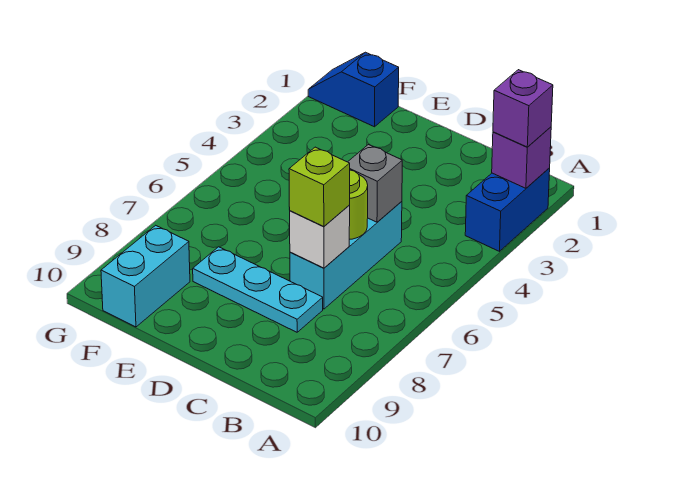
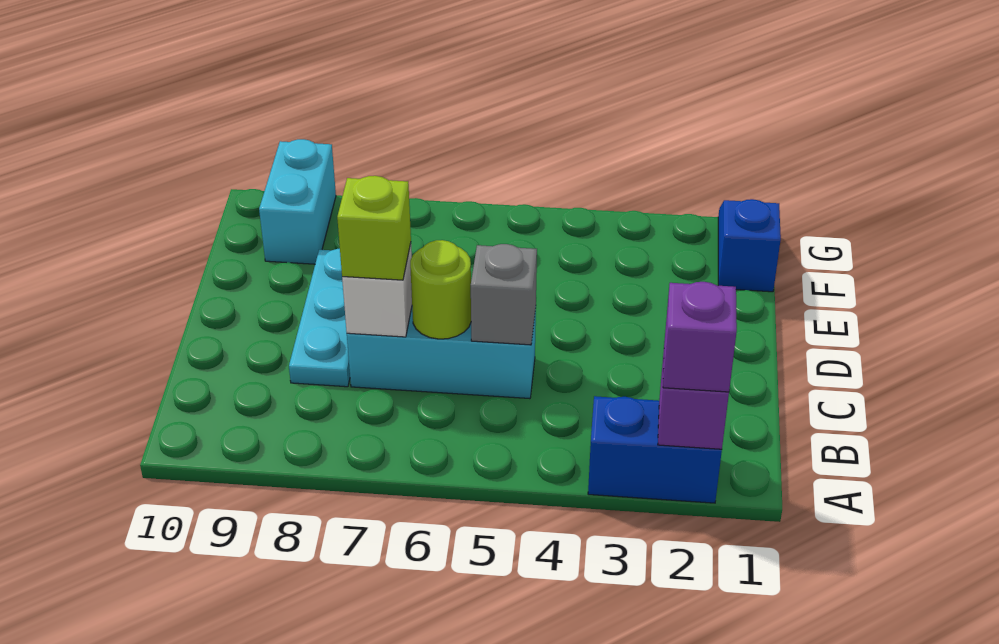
cyan brick F9:F10 level 1 -> cyan brick F9:G9 level 1

